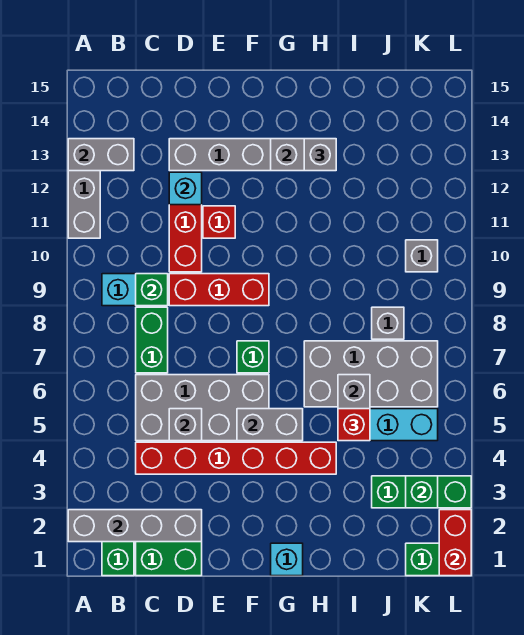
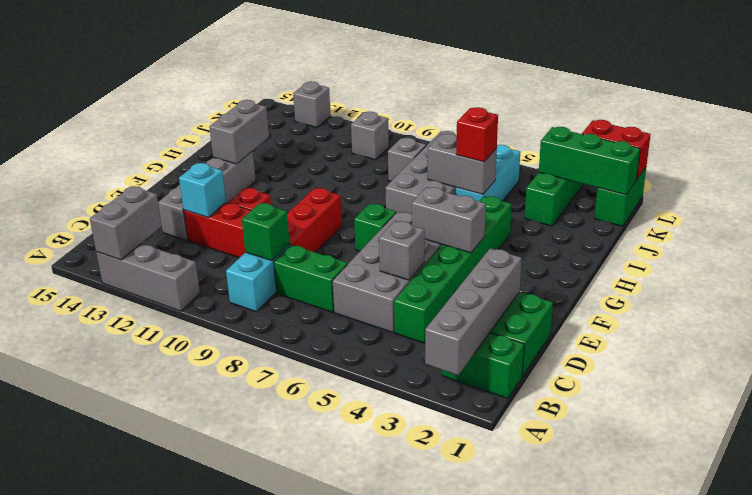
red brick C4:H4 level 1 -> green brick C4:H4 level 1
grey brick F5:G5 level 2 -> grey brick F4:F5 level 2
cyan brick G1 level 1 -> none
grey brick H13 level 3 -> grey brick L13 level 1
green brick K3 level 2 -> green brick K1:K3 level 2

